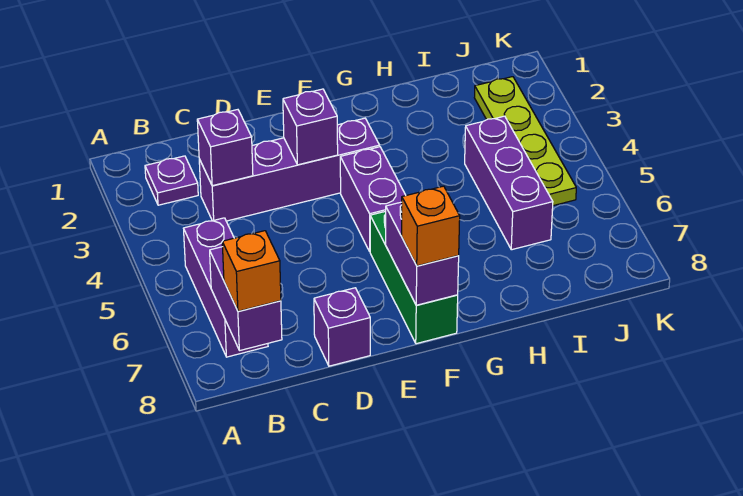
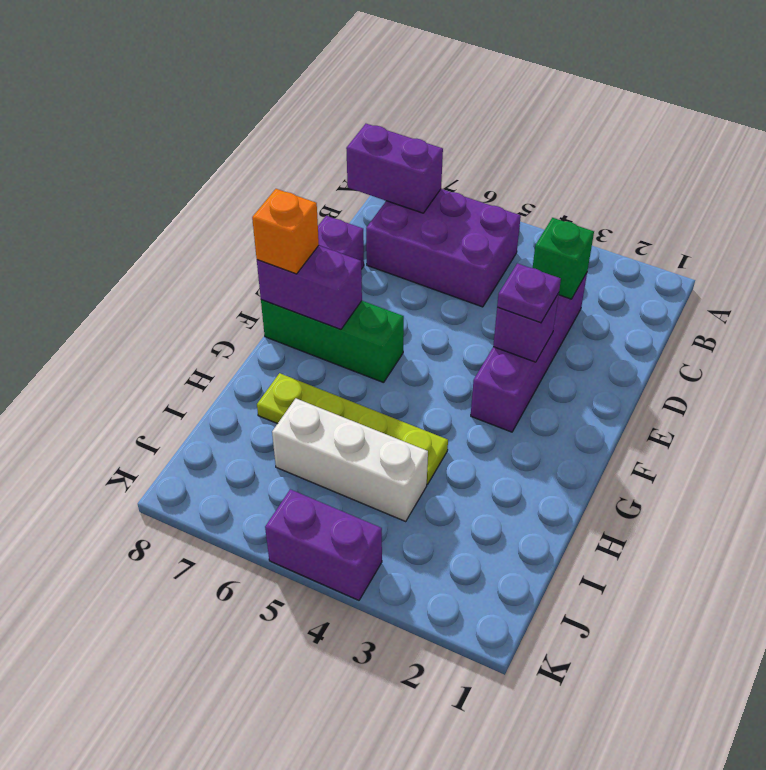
purple plate B2 level 1 -> purple plate E3 level 3
purple brick B5:B7 level 1 -> purple brick B5:C7 level 1
orange brick B8 level 3 -> none
purple brick C3 level 2 -> green brick C3 level 2
purple brick F4:F5 level 1 -> purple brick K4:K5 level 1
purple brick I4:I6 level 1 -> white brick I4:I6 level 1
lime plate J2:J5 level 1 -> lime plate H4:H7 level 1

